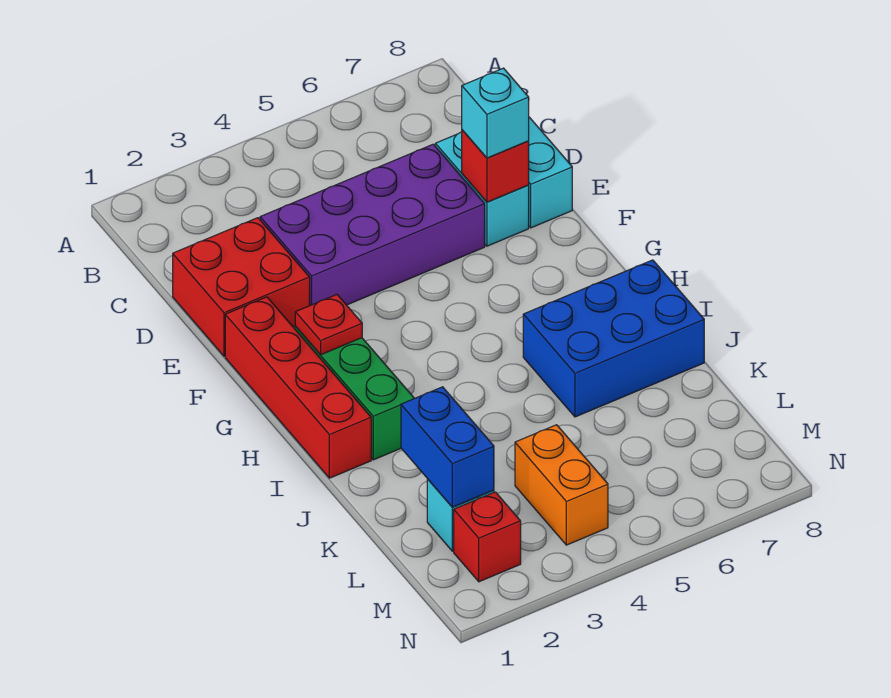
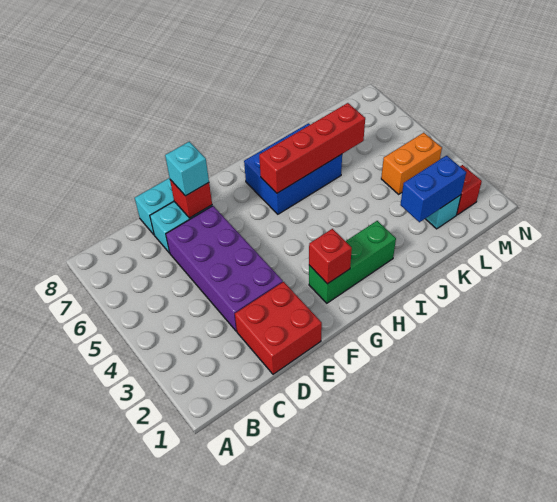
red brick F1:I1 level 1 -> red brick H6:K6 level 2
red plate G2 level 2 -> red brick G2 level 2
blue brick I6:J8 level 1 -> blue brick H6:J7 level 1

